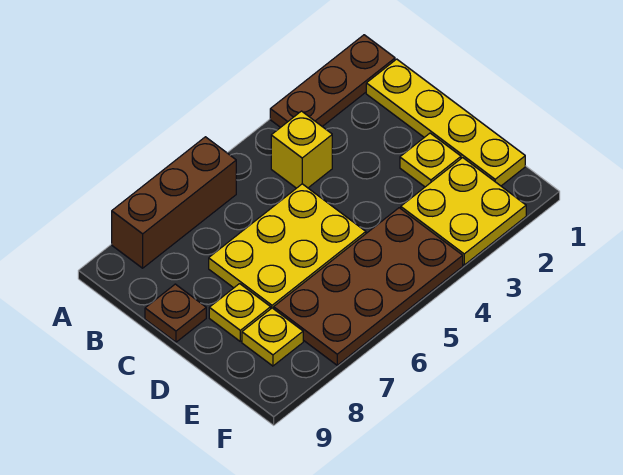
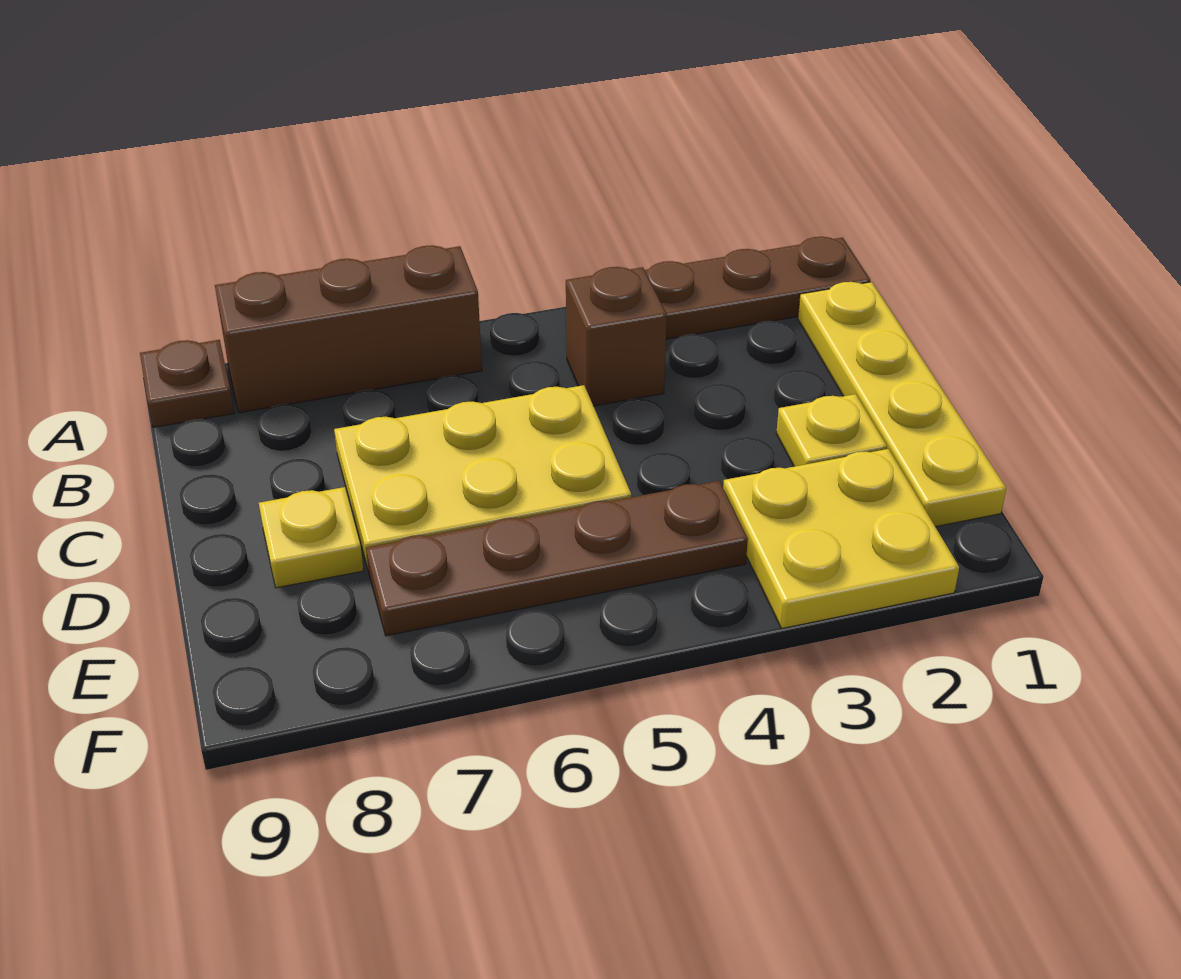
yellow brick B4 level 1 -> brown brick B4 level 1
brown plate C9 level 1 -> brown plate A9 level 1
brown plate E4:F7 level 1 -> brown plate E4:E7 level 1
yellow plate E8 level 1 -> none

